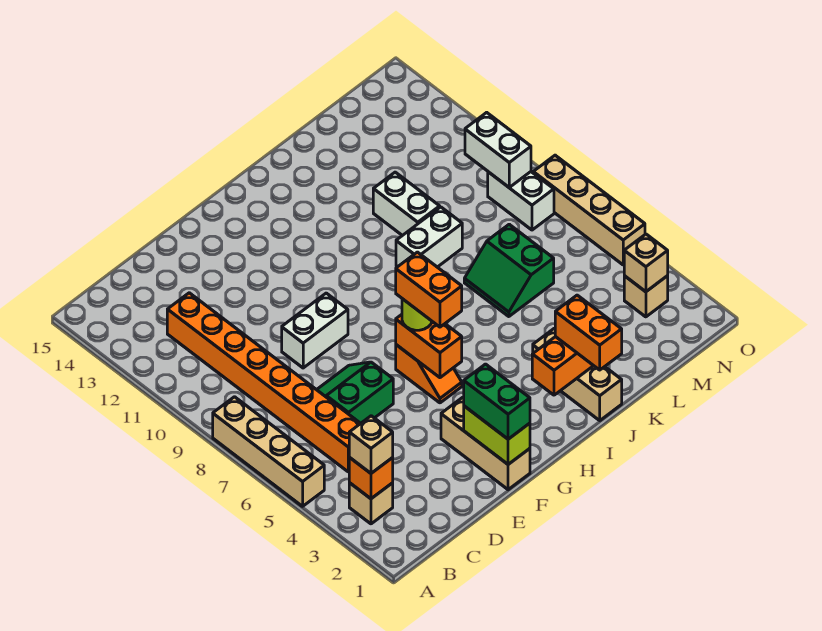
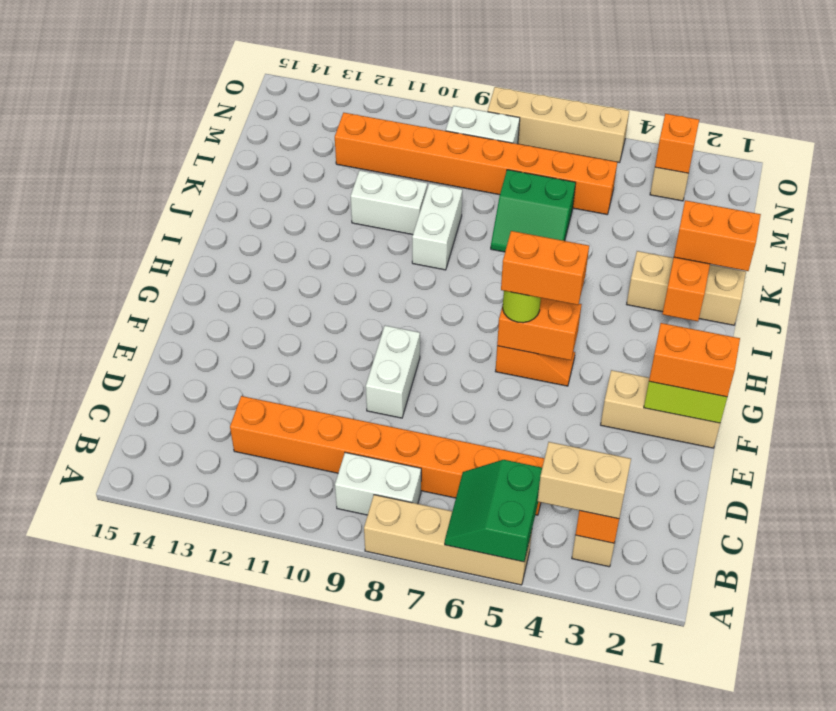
tan brick B3 level 3 -> tan brick B3:B4 level 3
green slope D6:E7 level 1 top 6 -> green slope A5:B6 level 2 top 5
green brick F1:F2 level 3 -> orange brick F1:F2 level 3
none -> orange brick M5:M12 level 1
tan brick N3 level 2 -> orange brick N3 level 2
white brick N9:N10 level 2 -> white brick B8:B9 level 1

